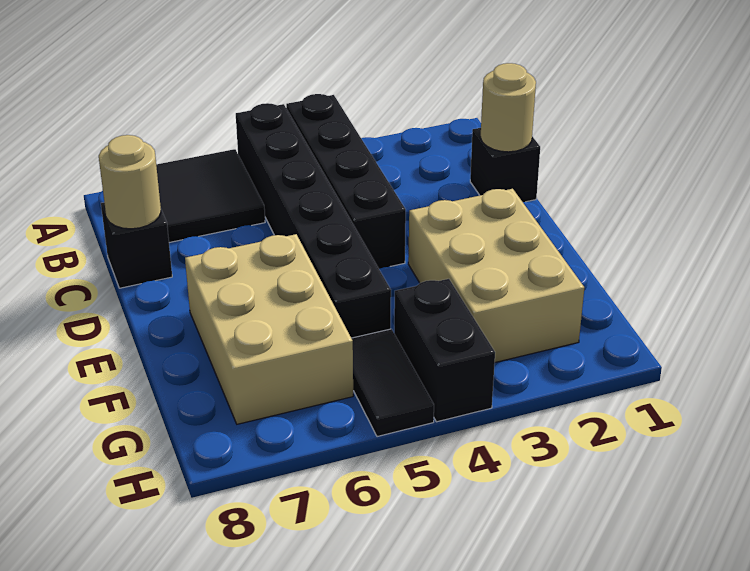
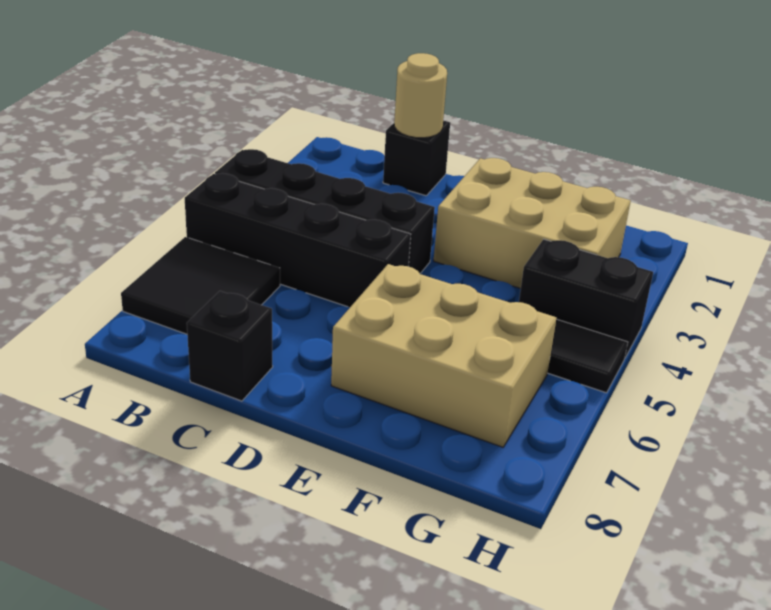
black brick A5:F5 level 1 -> black brick A5:D5 level 1
tan round brick C8 level 2 -> none

